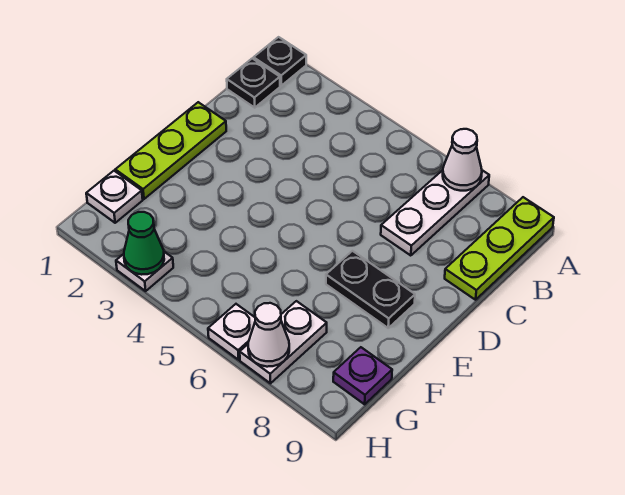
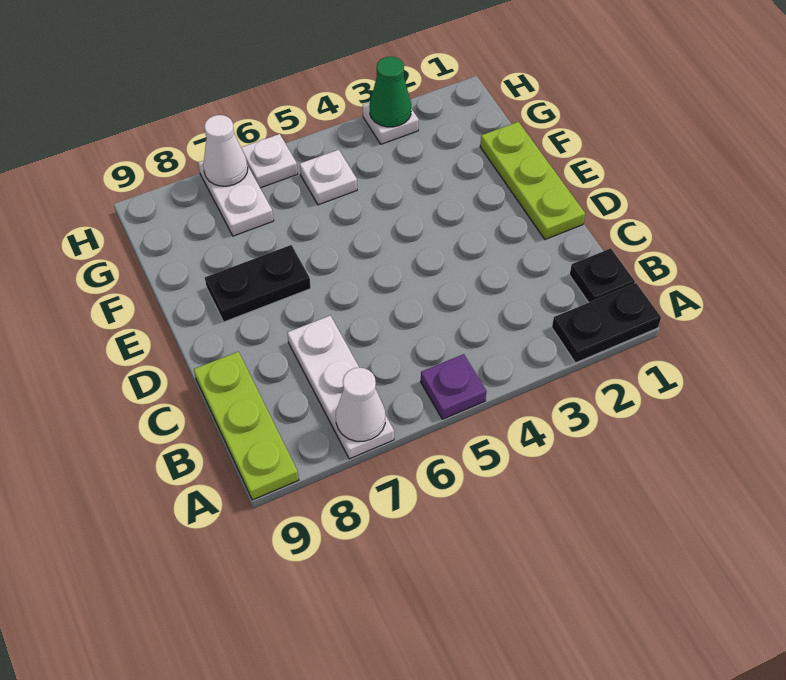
black plate A1 level 1 -> black plate A1:A2 level 1
white plate G1 level 1 -> white plate G5 level 1
purple plate G9 level 1 -> purple plate A5 level 1

